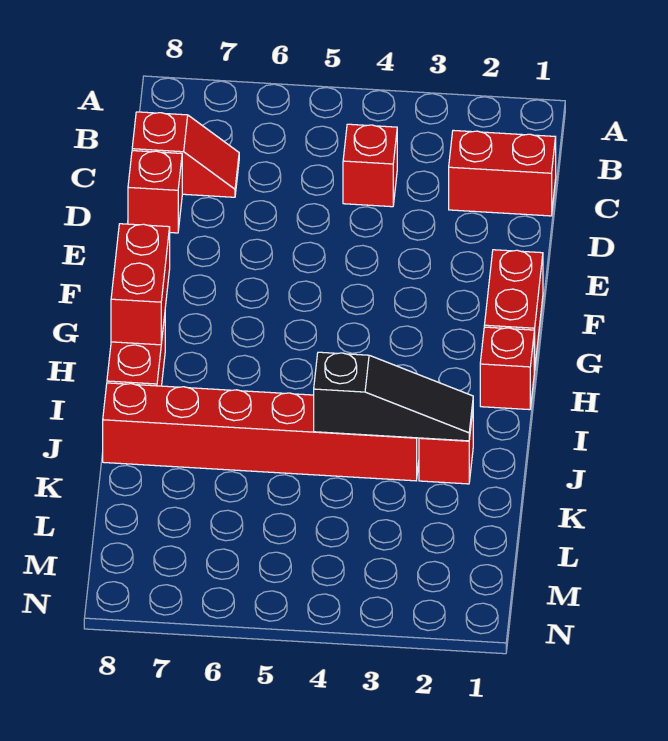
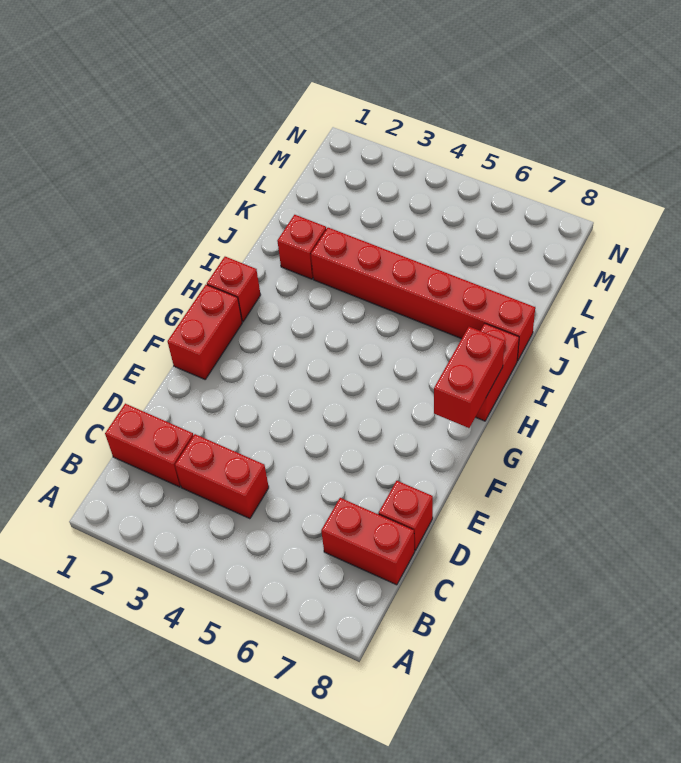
red brick C4 level 1 -> red brick C3:C4 level 1
red slope C7:C8 level 1 top 8 -> red brick C7:C8 level 1
black slope J2:J4 level 2 top 4 -> none

